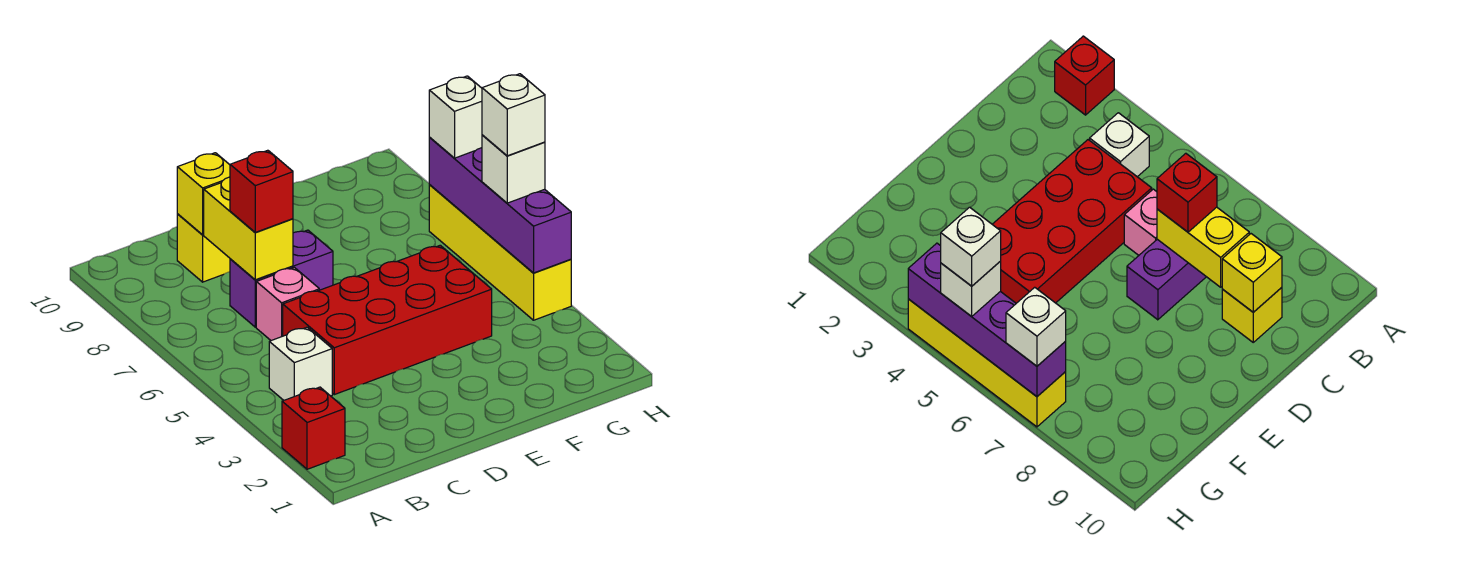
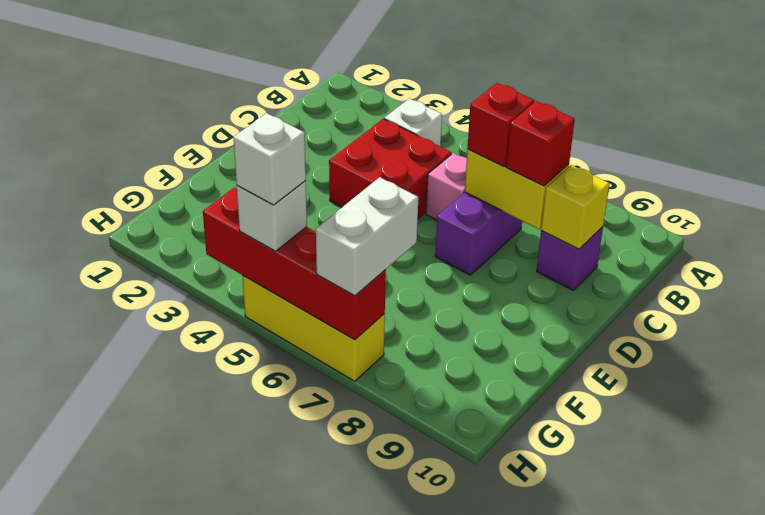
red brick A2 level 1 -> red brick C8 level 3
red brick C4:F5 level 1 -> red brick C4:D5 level 1
yellow brick C9 level 1 -> purple brick C9 level 1
yellow brick H4:H7 level 1 -> yellow brick H5:H7 level 1
purple brick H4:H7 level 2 -> red brick H4:H7 level 2
white brick H7 level 3 -> white brick G7:H7 level 3

